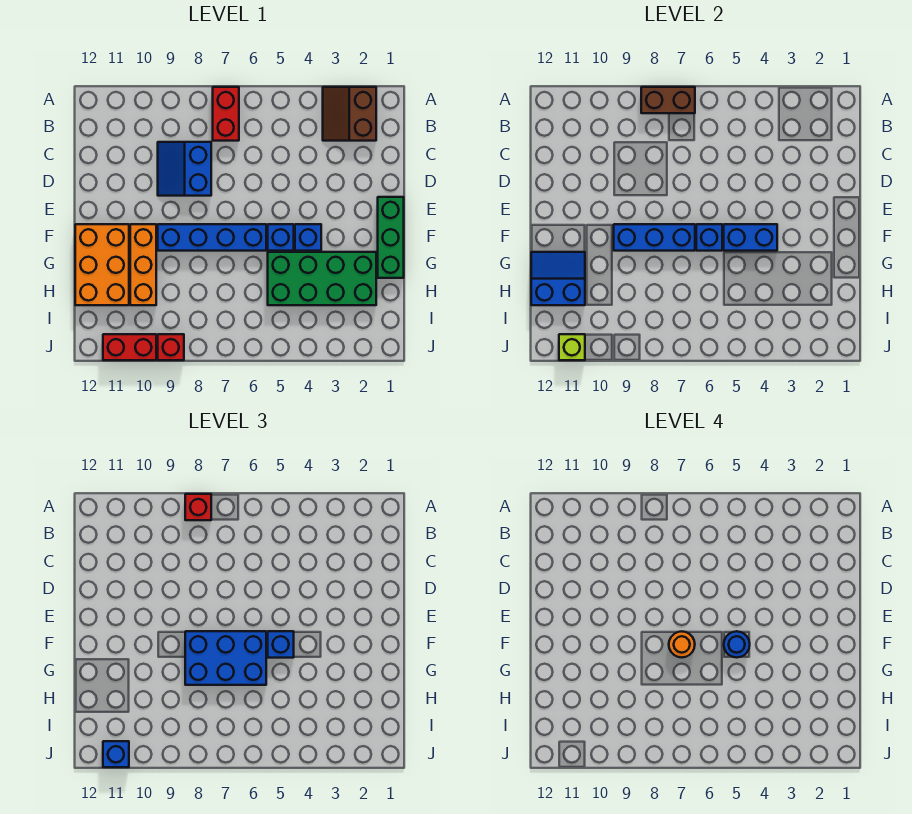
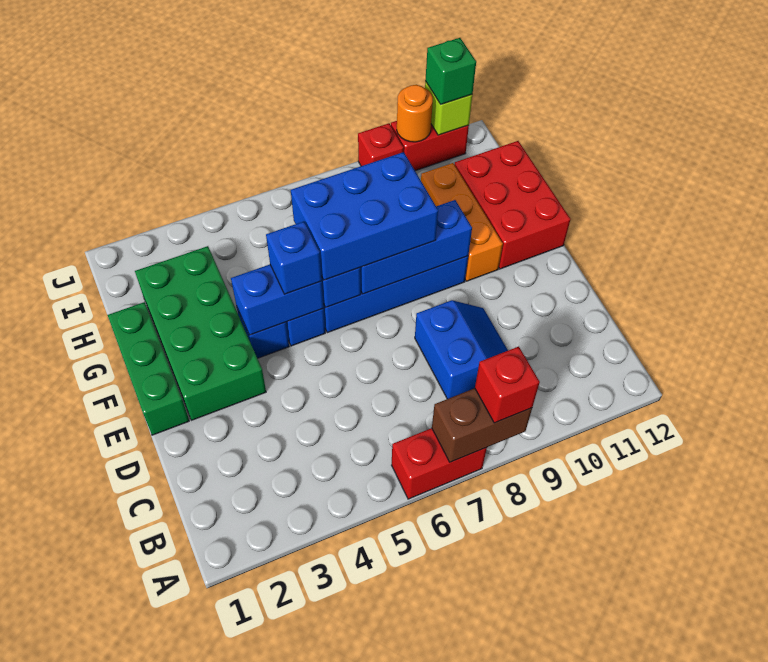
brown slope A2:B3 level 1 top 2 -> none
red brick A7:B7 level 1 -> red brick A6:A7 level 1
blue round brick F5 level 4 -> none
orange round brick F7 level 4 -> orange round brick J10 level 2
orange brick F11:H12 level 1 -> red brick F11:H12 level 1
green brick G2:H5 level 1 -> green brick E2:H3 level 1
blue slope G11:H12 level 2 top H -> none
blue brick J11 level 3 -> green brick J11 level 3

